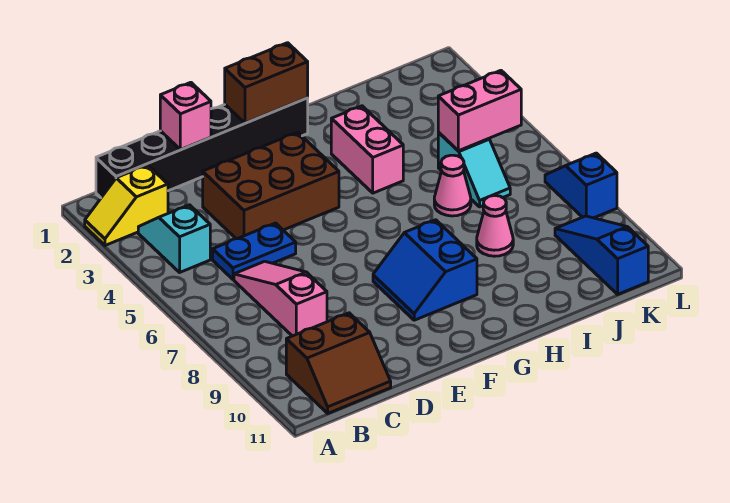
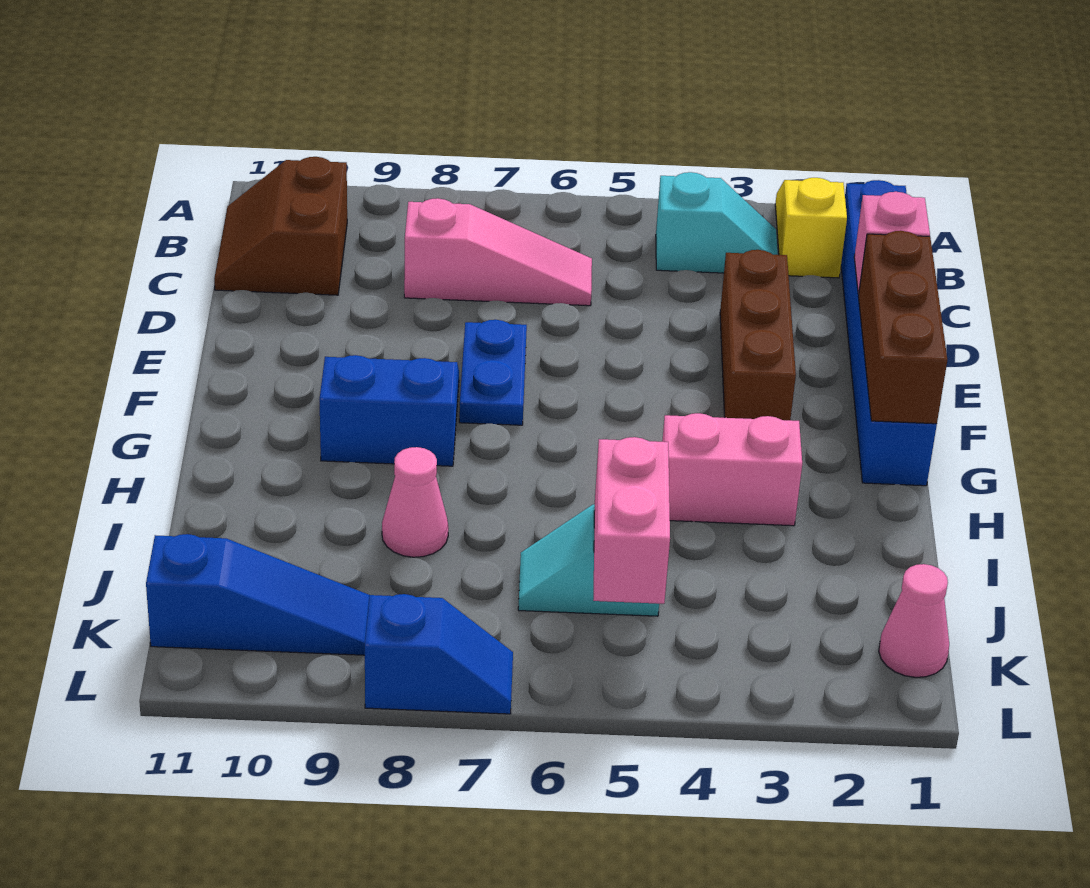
black brick B1:G1 level 1 -> blue brick B1:G1 level 1
blue plate C5:D5 level 1 -> blue plate E7:F7 level 1
brown brick D3:F4 level 1 -> brown brick D3:F3 level 1
brown brick F1:G1 level 2 -> brown brick E1:G1 level 2
pink cone I6 level 1 -> pink cone K1 level 1

